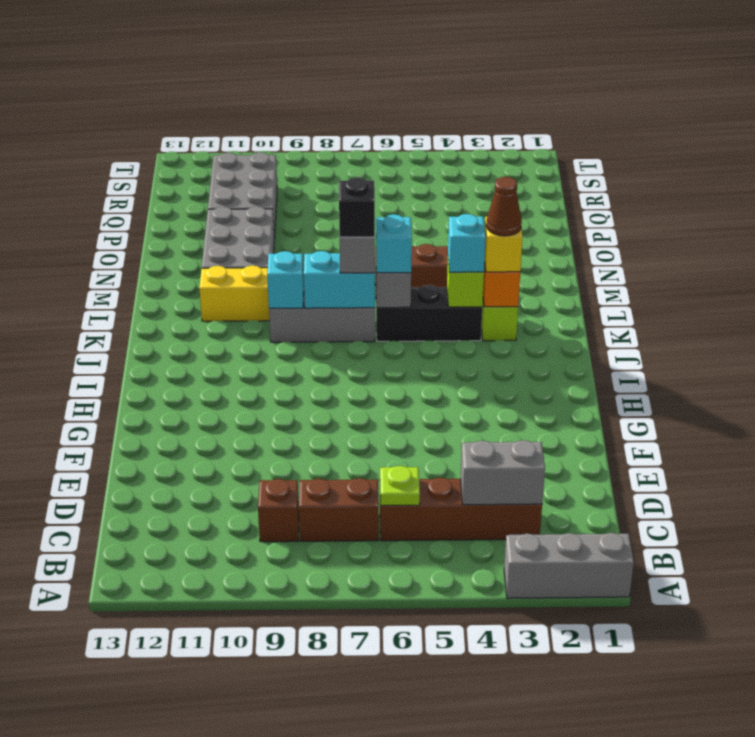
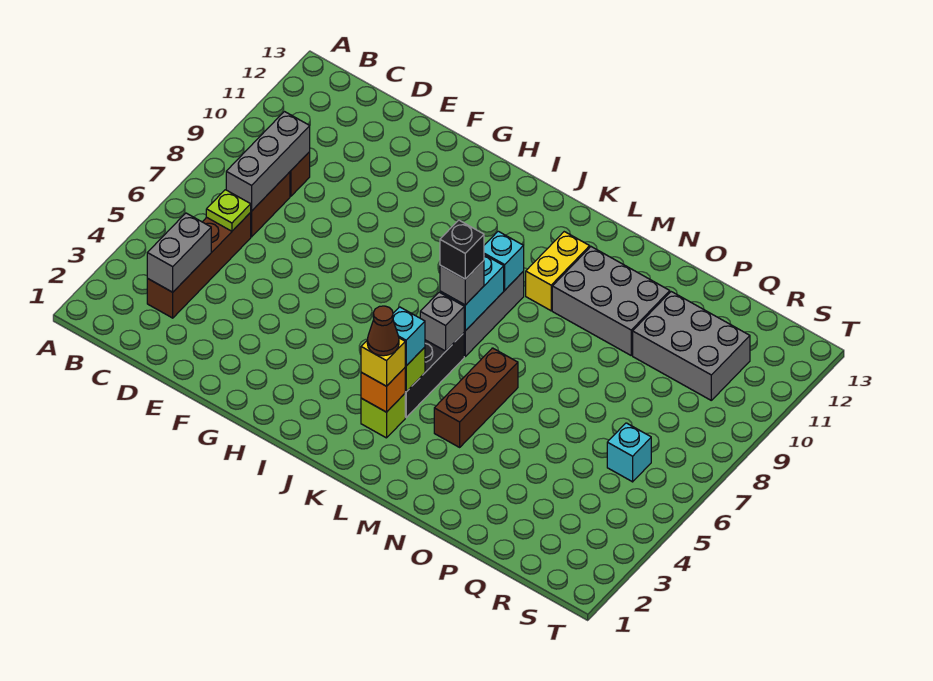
grey brick A1:A3 level 1 -> grey brick C7:C9 level 2
cyan brick K6 level 3 -> cyan brick R6 level 1

